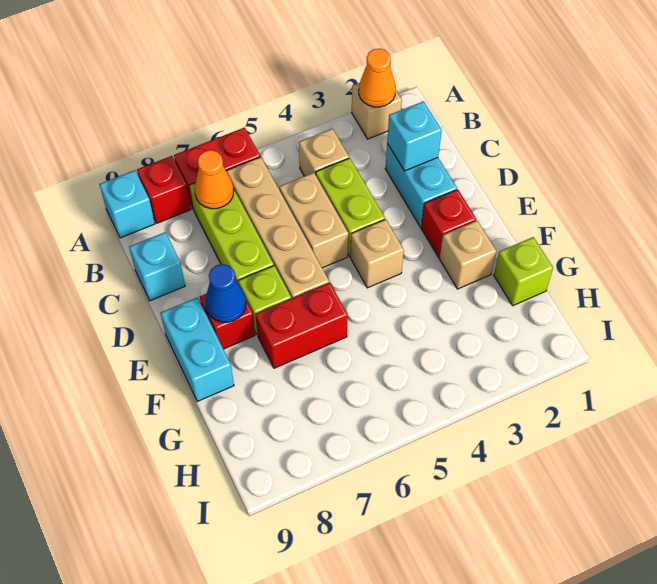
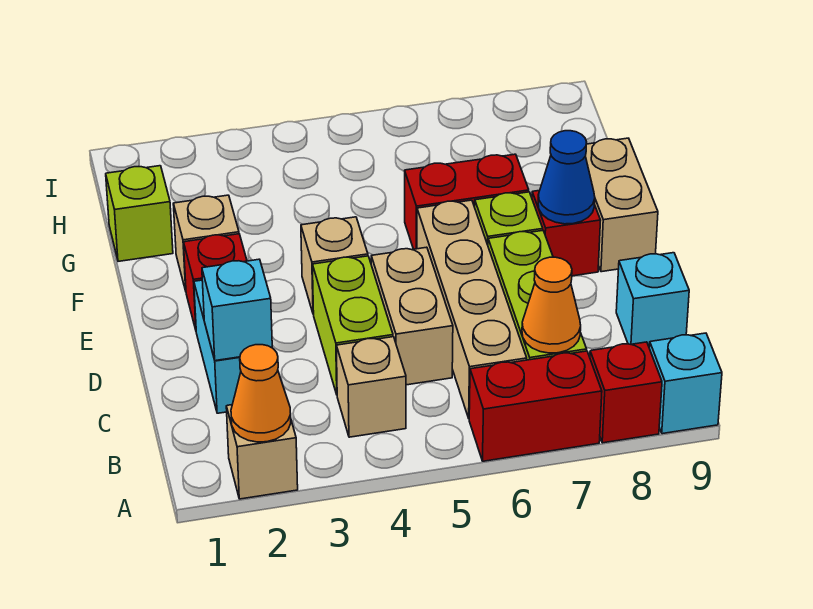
cyan brick E9:F9 level 1 -> tan brick E9:F9 level 1

